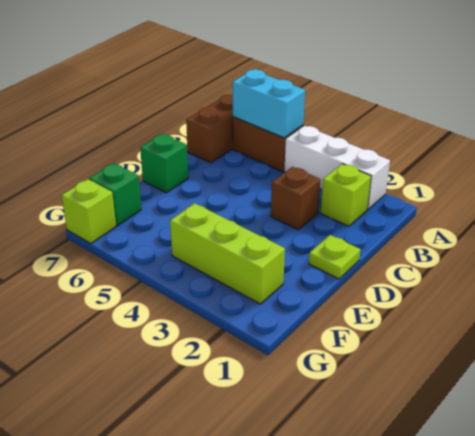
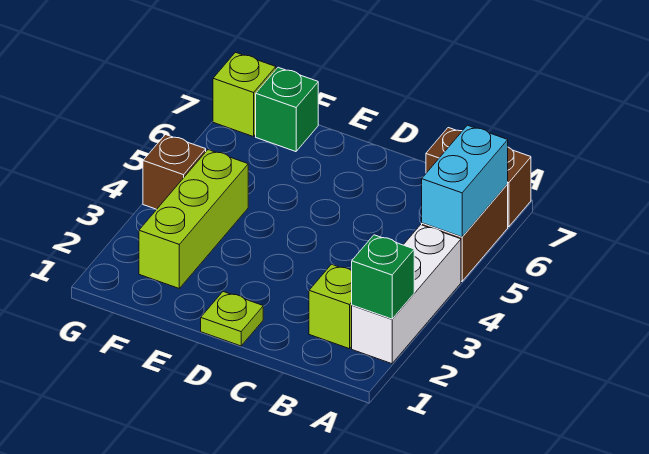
brown brick C3 level 1 -> brown brick G4 level 1
green brick D7 level 1 -> green brick A2 level 2

